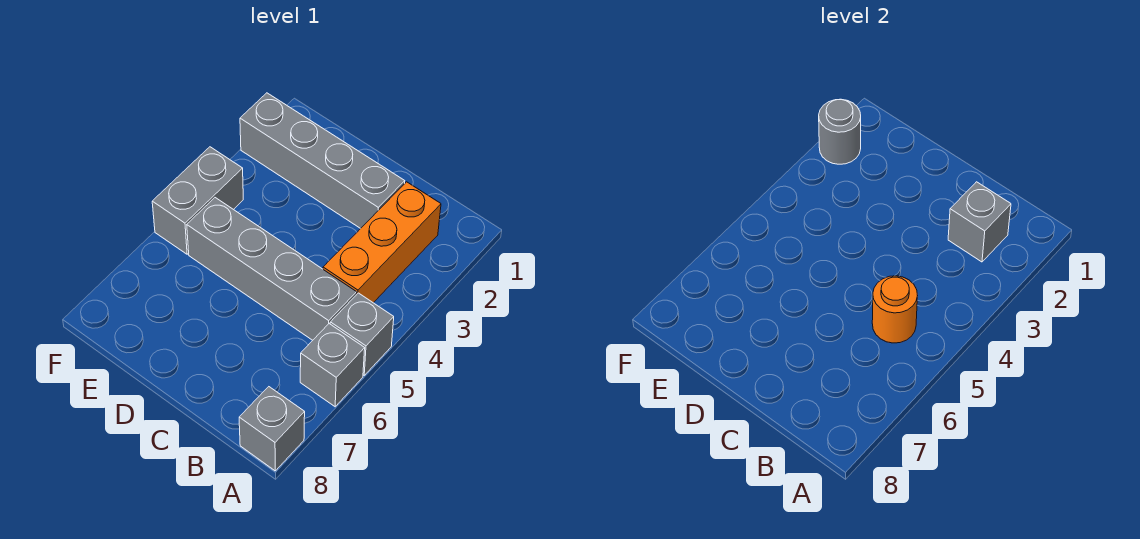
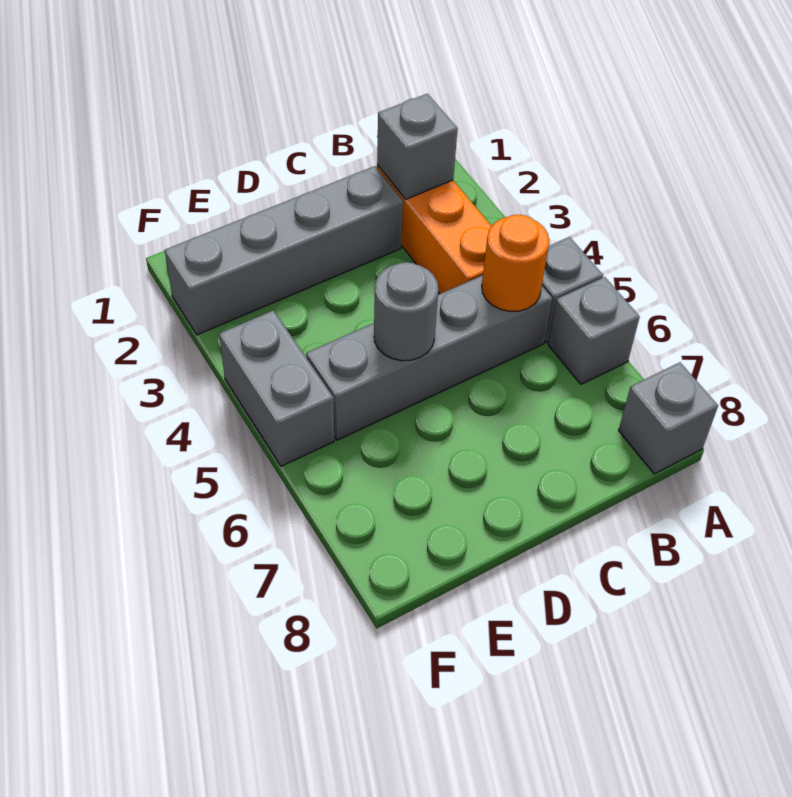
grey round brick F2 level 2 -> grey round brick D5 level 2

